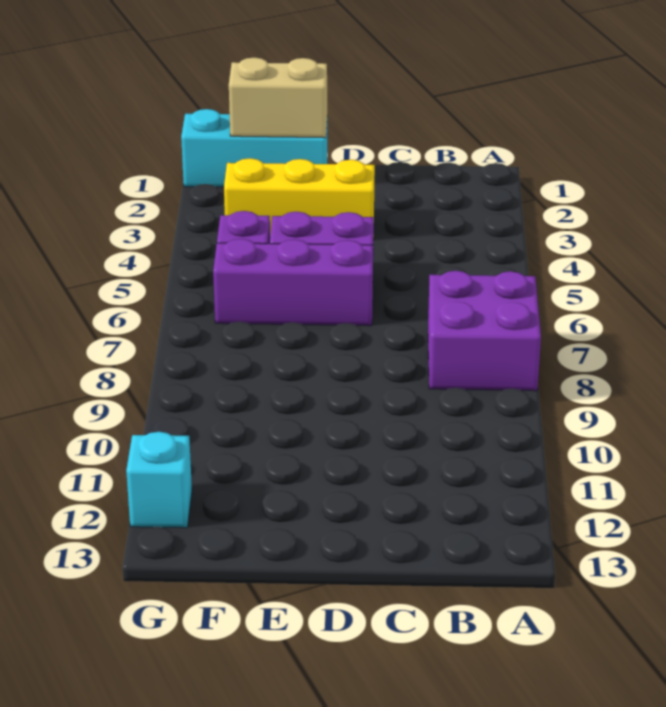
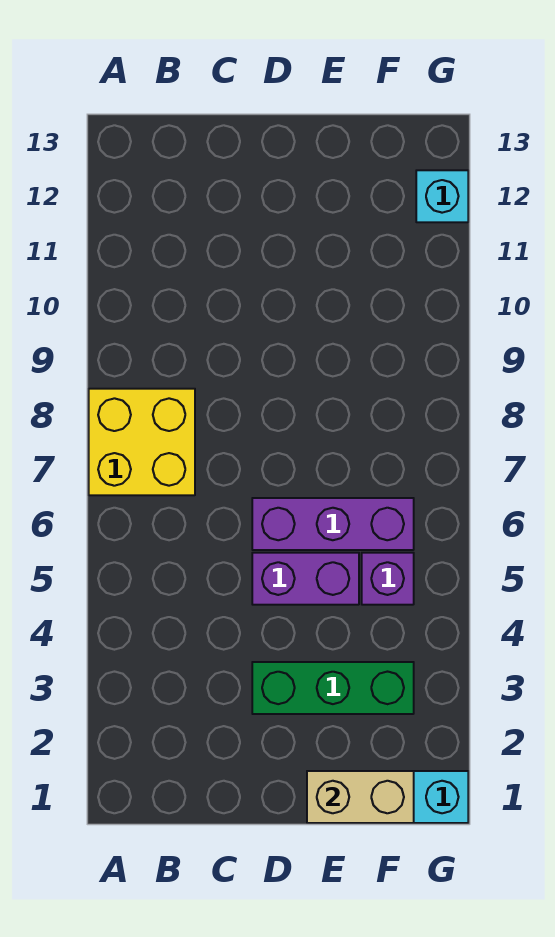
purple brick A7:B8 level 1 -> yellow brick A7:B8 level 1
yellow brick D3:F3 level 1 -> green brick D3:F3 level 1

